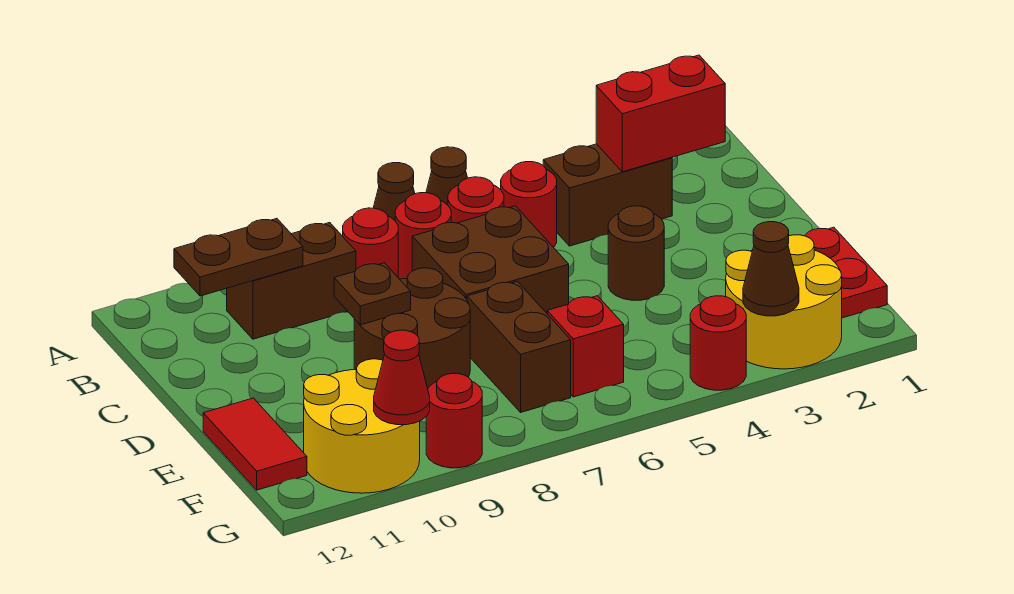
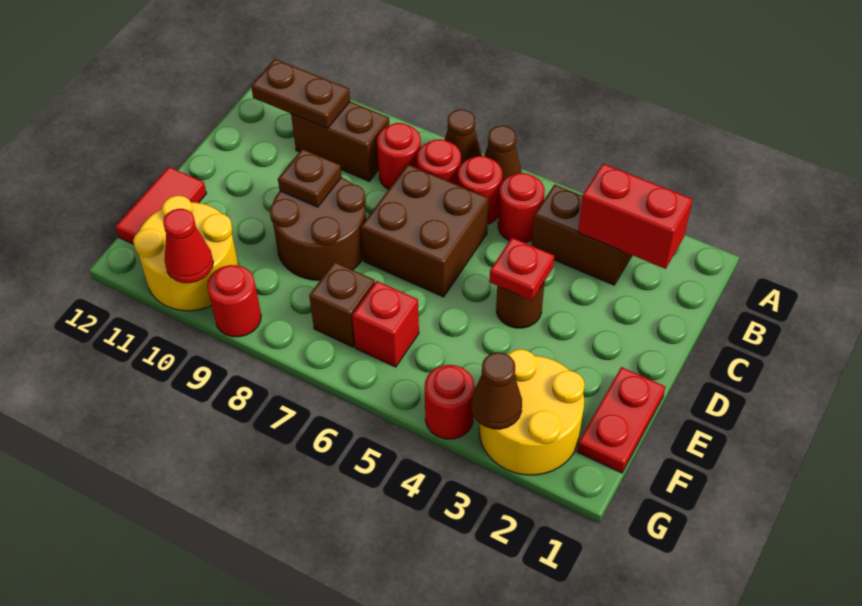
none -> red plate D4 level 2
brown brick E7:F7 level 1 -> brown brick F7 level 1

